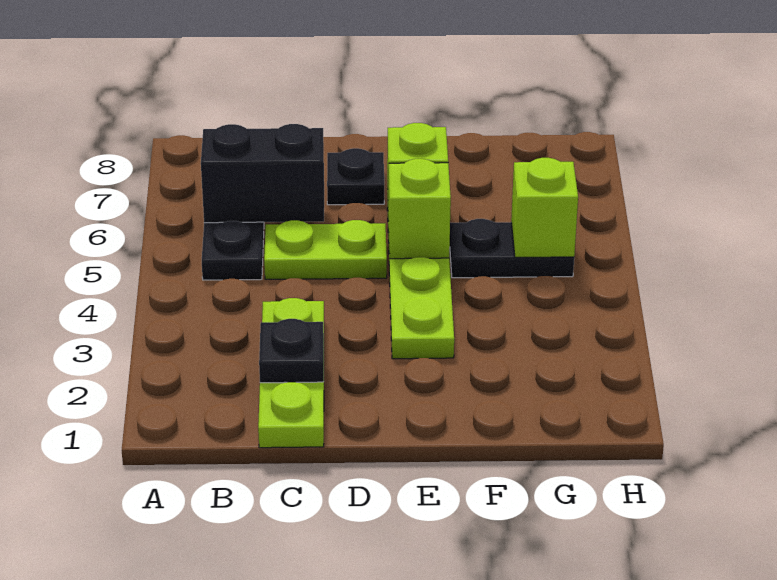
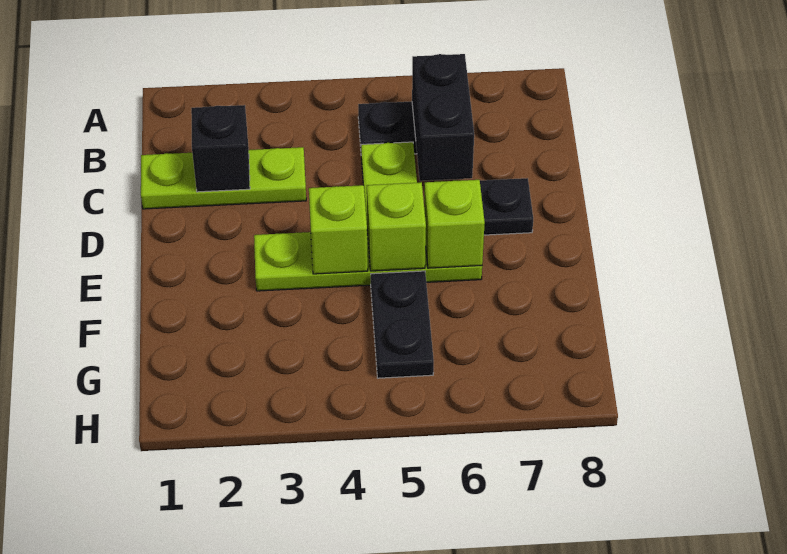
black plate C2 level 2 -> black brick C2 level 2
lime brick G5 level 2 -> lime brick E4 level 2

